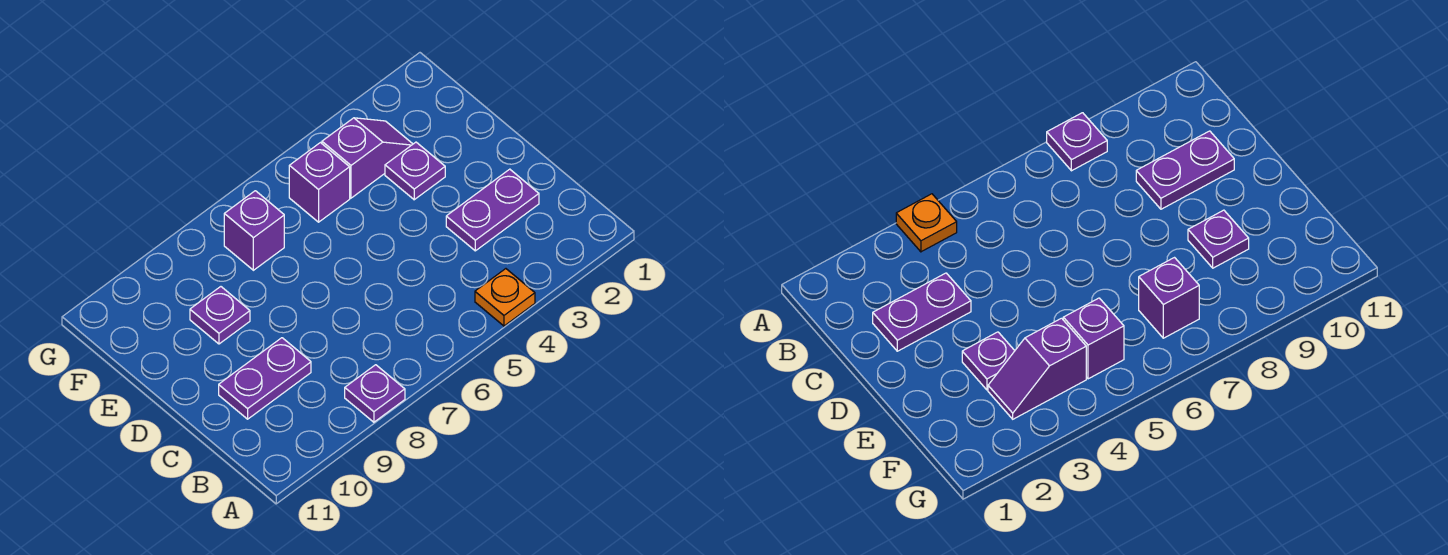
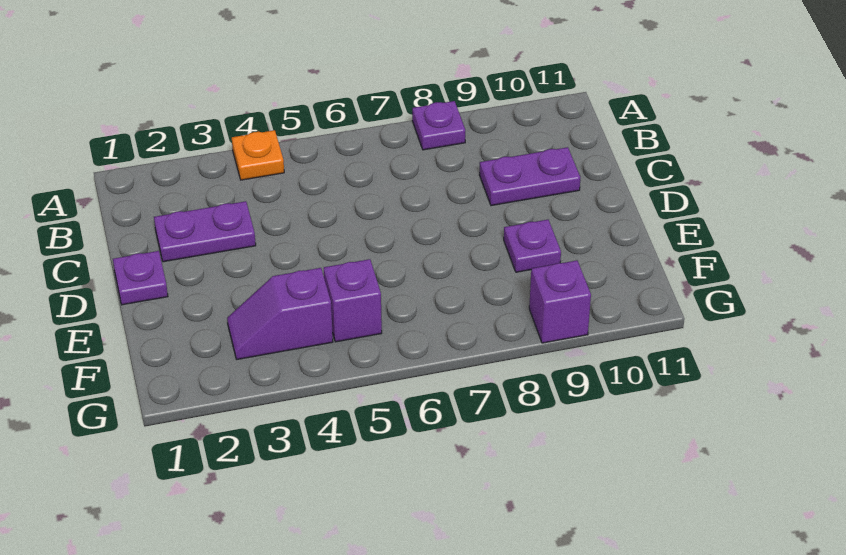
purple plate E3 level 1 -> purple plate D1 level 1
purple brick F7 level 1 -> purple brick G9 level 1

